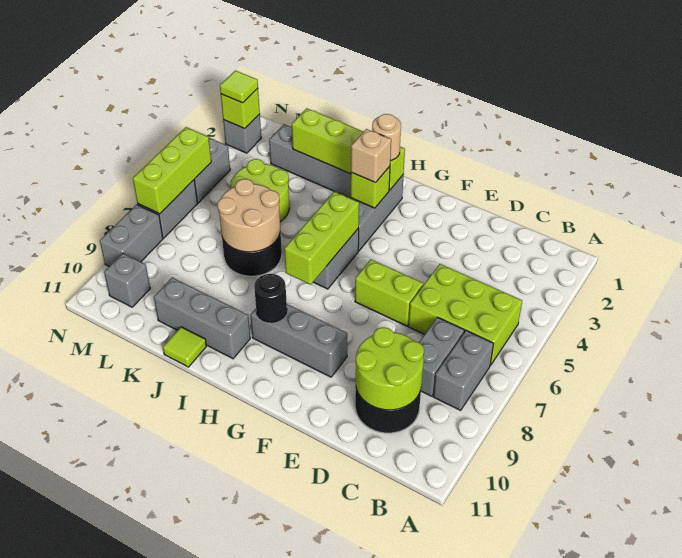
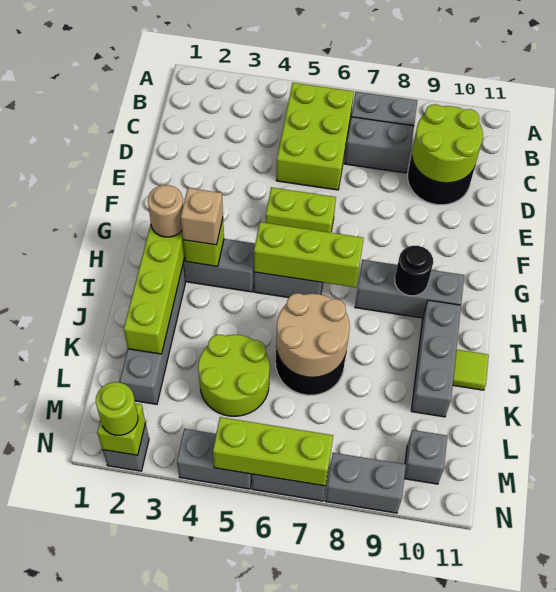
lime brick E6:F6 level 1 -> lime brick F5:F6 level 1
grey brick F9:H9 level 1 -> grey brick H8:H10 level 1
lime tile N2 level 3 -> lime round brick N2 level 3

